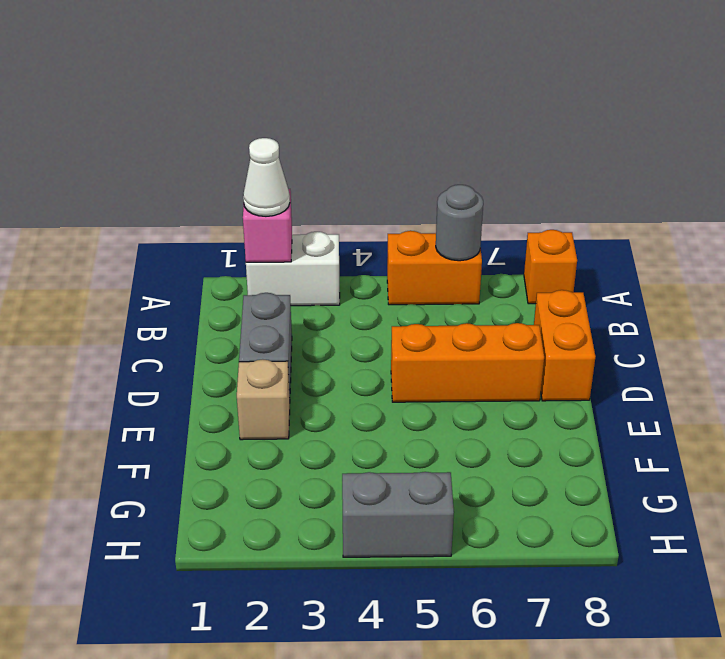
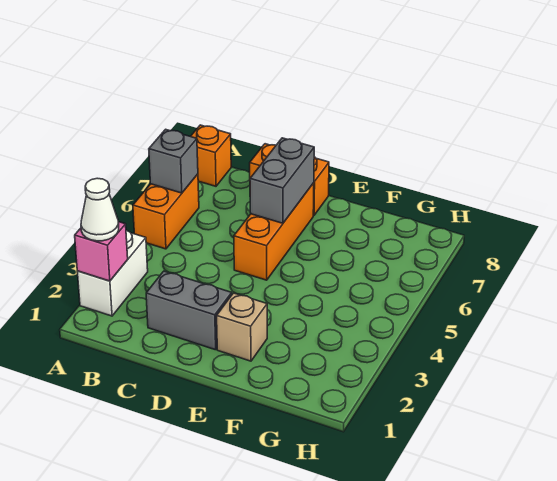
grey round brick A6 level 2 -> grey brick A6 level 2
grey brick H4:H5 level 1 -> grey brick D6:D7 level 2

